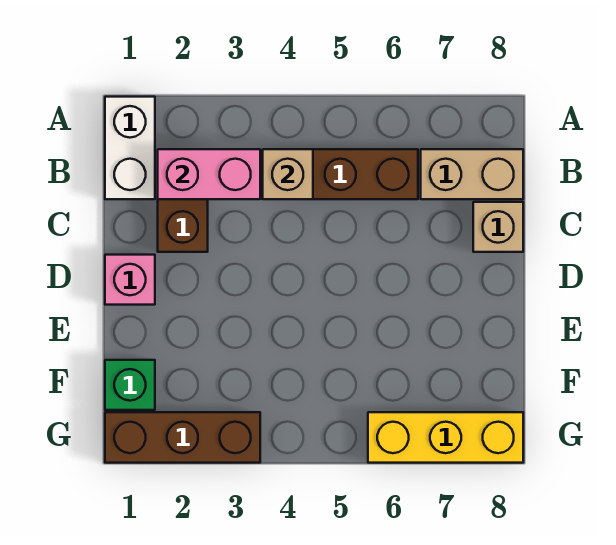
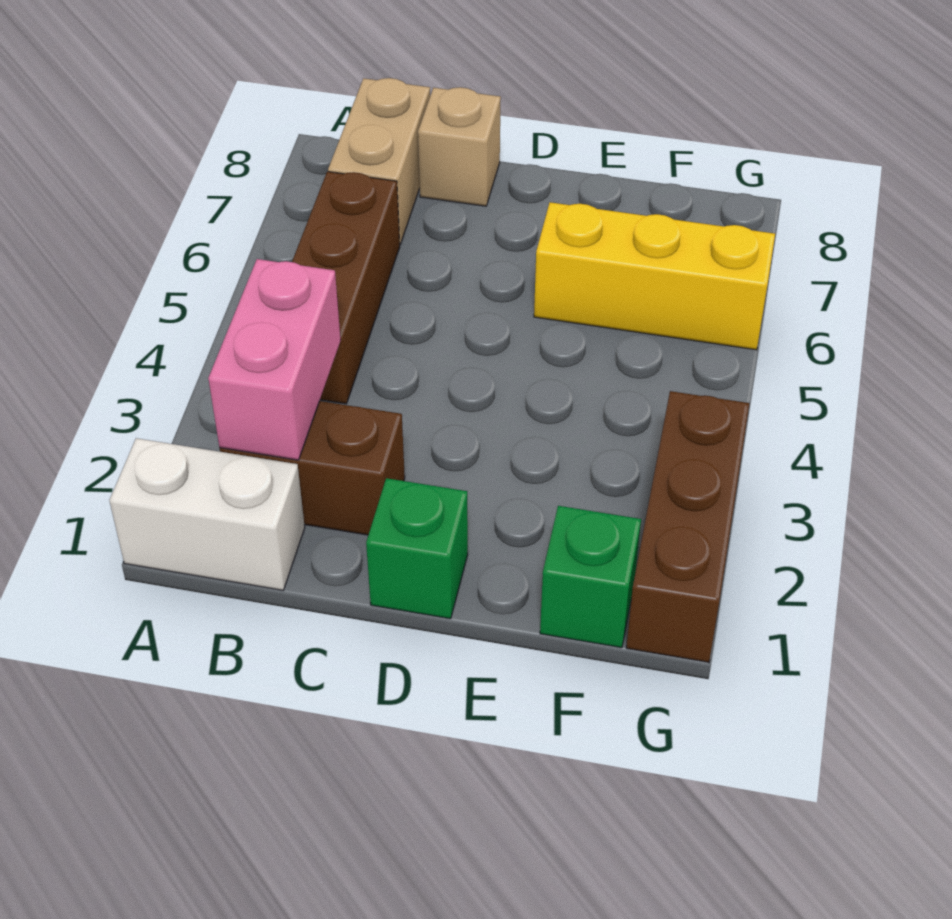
tan brick B4 level 2 -> none
pink brick D1 level 1 -> green brick D1 level 1
yellow brick G6:G8 level 1 -> yellow brick E6:G6 level 1

